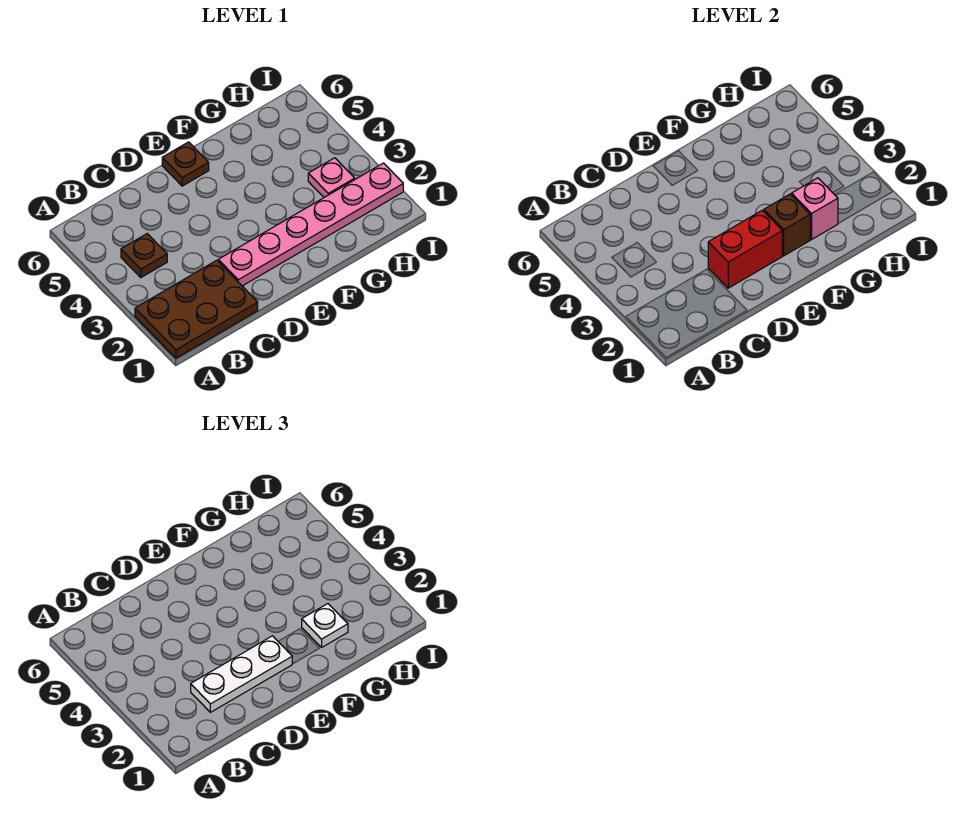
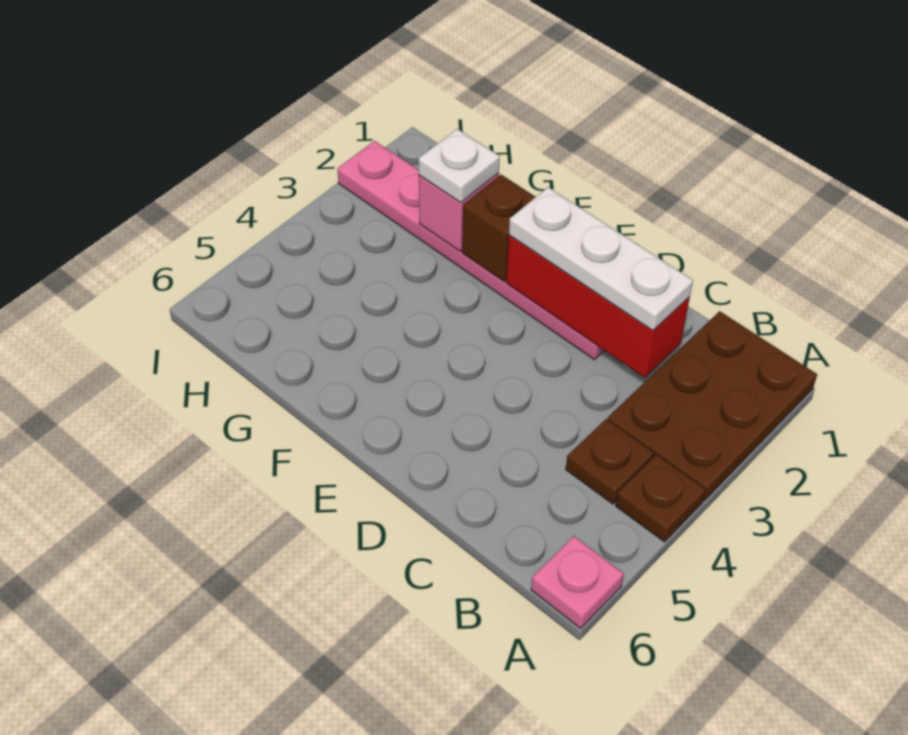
brown plate A1:C2 level 1 -> brown plate A1:B3 level 1
red brick D2:E2 level 2 -> red brick C2:E2 level 2
brown plate E6 level 1 -> brown plate A4 level 1
pink plate H3 level 1 -> pink plate A6 level 1

